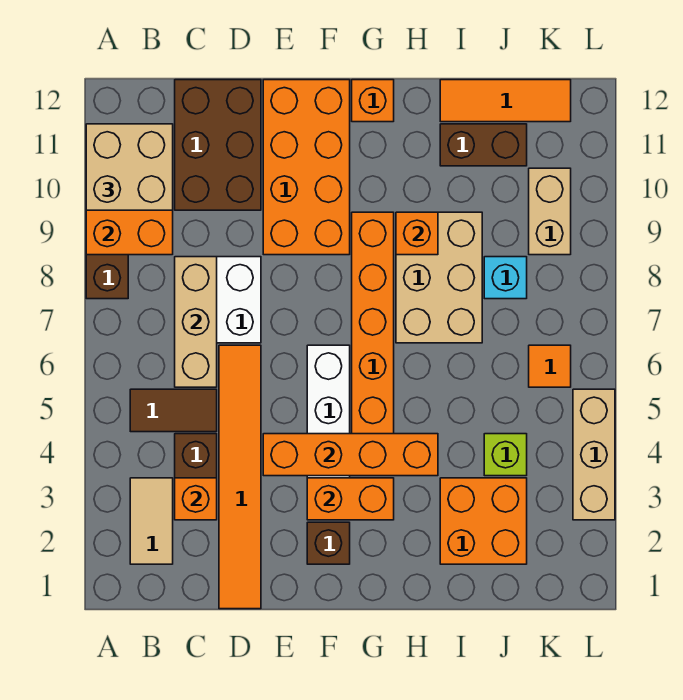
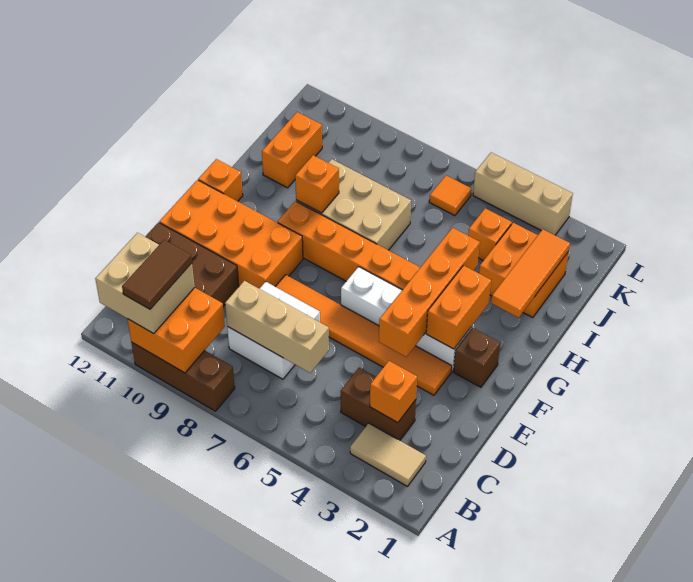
brown tile B5:C5 level 1 -> brown tile A10:B10 level 4
orange tile D1:D6 level 1 -> orange tile E3:E8 level 1
brown brick I11:J11 level 1 -> orange brick I11:J11 level 1
orange tile I12:K12 level 1 -> orange tile H2:J2 level 2
lime brick J4 level 1 -> orange brick J4 level 1
cyan brick J8 level 1 -> none
tan brick K9:K10 level 1 -> none

